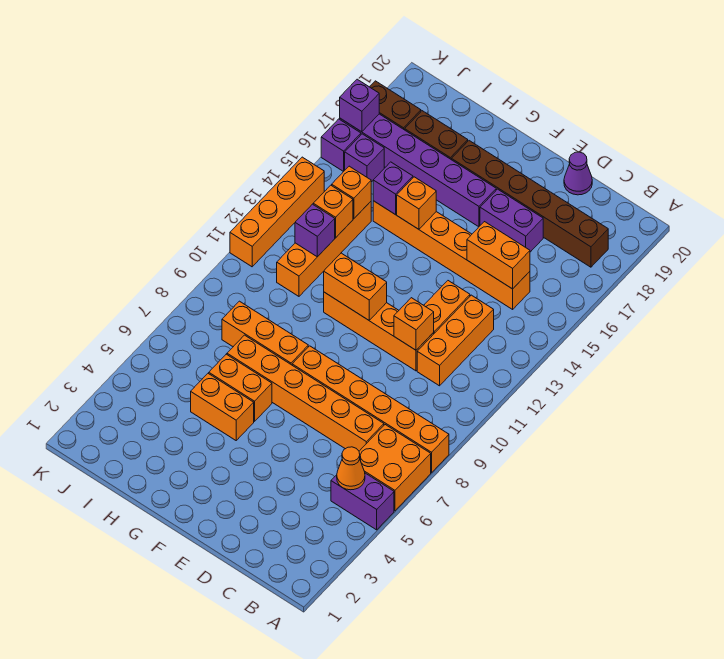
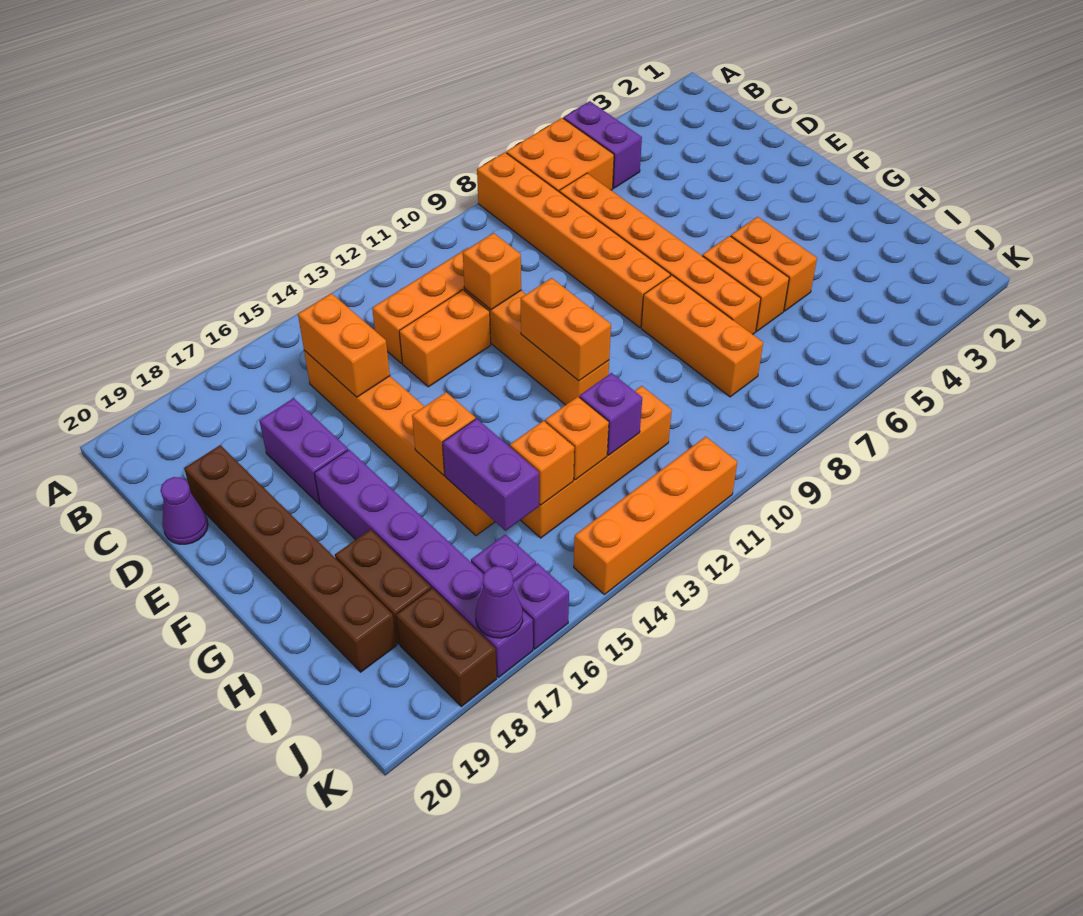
orange cone B5 level 2 -> none
brown brick B18:G18 level 1 -> brown brick D19:I19 level 1
purple brick H15 level 2 -> purple brick H15:I15 level 2
purple brick K17 level 2 -> purple cone K17 level 2

